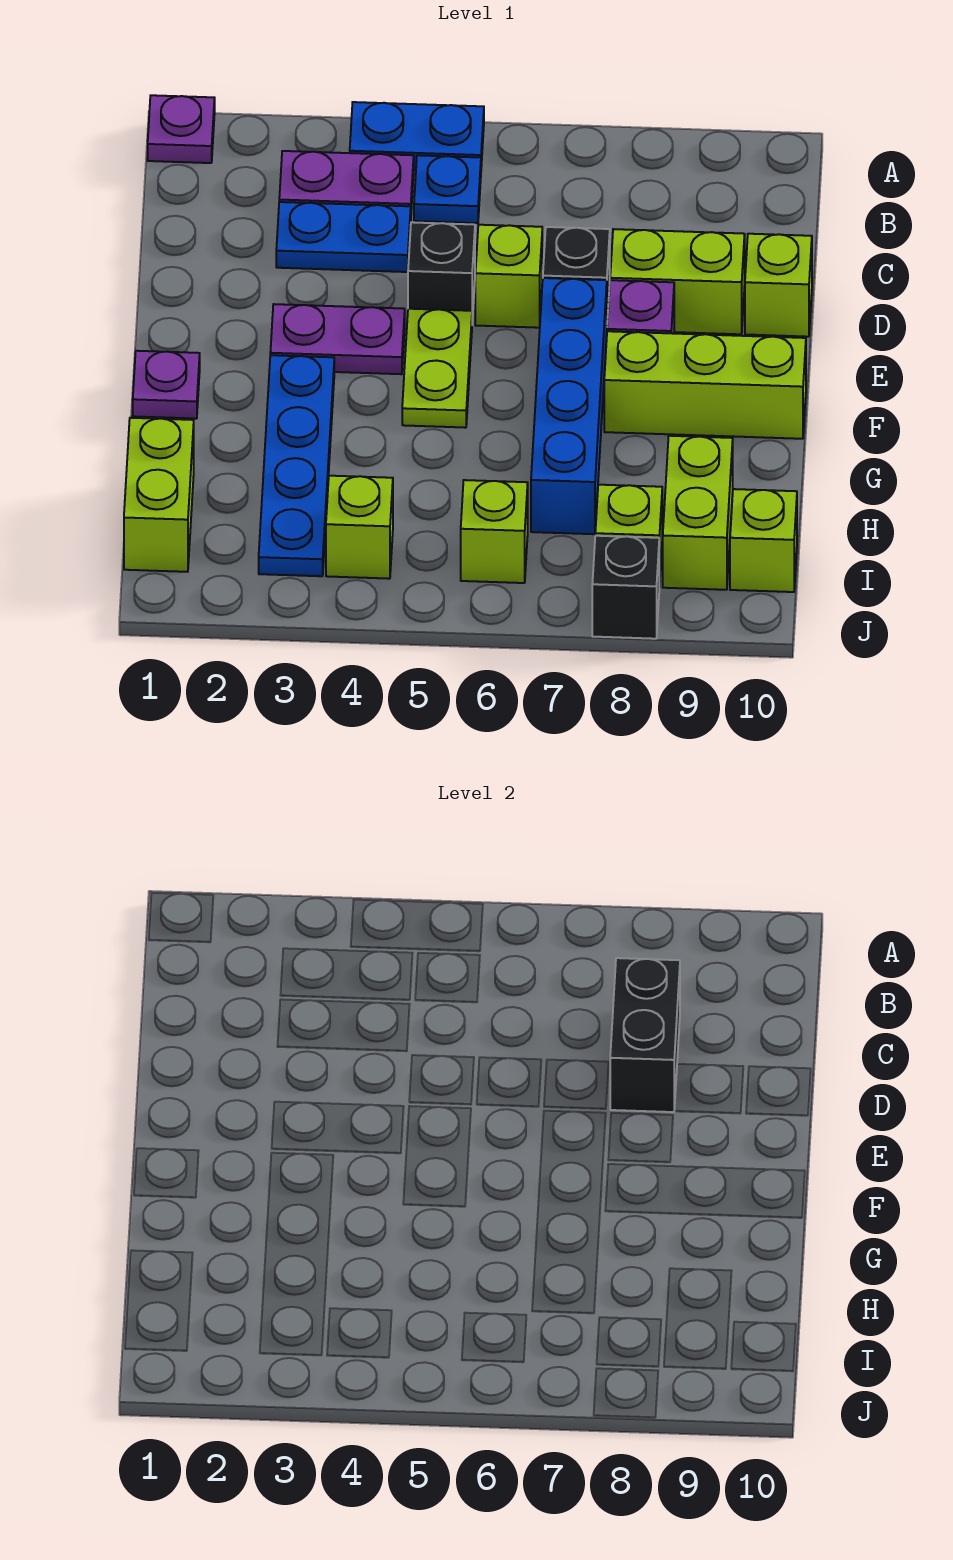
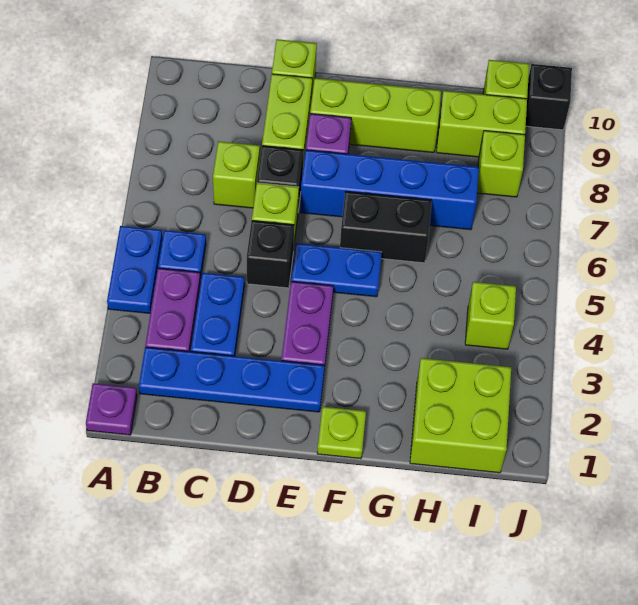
black brick C8:D8 level 2 -> black brick F6:G6 level 1
lime plate E5:F5 level 1 -> blue plate E5:F5 level 1
purple plate F1 level 1 -> lime plate F1 level 1
blue plate F3:I3 level 1 -> blue plate B2:E2 level 1
lime brick F8:F10 level 1 -> lime brick E9:G9 level 1
lime brick H1:I1 level 1 -> lime brick H1:I2 level 1
lime brick I6 level 1 -> lime brick C7 level 1
black brick J8 level 1 -> black brick J10 level 1

